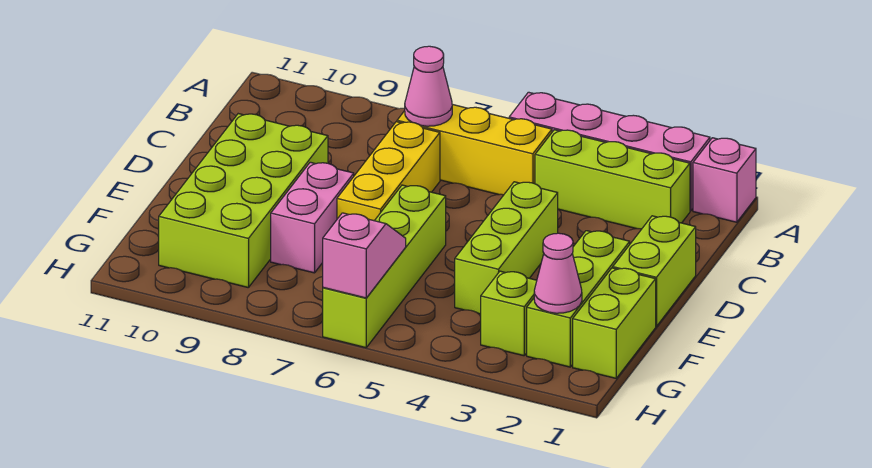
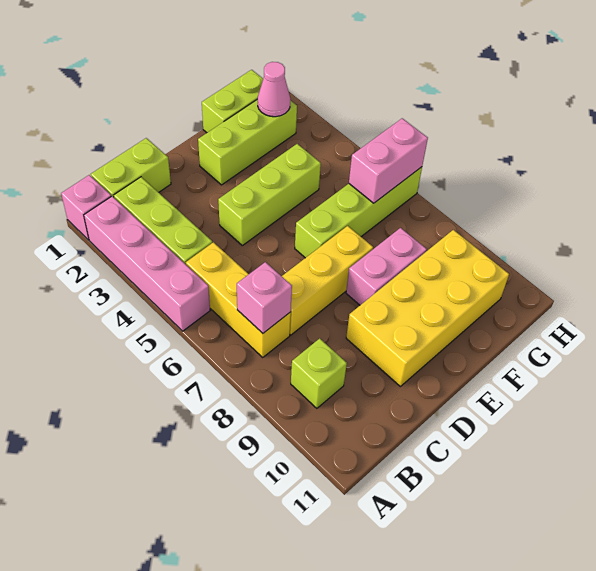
pink cone B7 level 2 -> pink brick B7 level 2
lime brick D1:E1 level 1 -> lime brick B1:C1 level 1
lime brick D9:G10 level 1 -> yellow brick D9:G10 level 1
lime brick G3 level 1 -> lime brick B9 level 1
pink slope G6:H6 level 2 top H -> pink brick G6:H6 level 2

